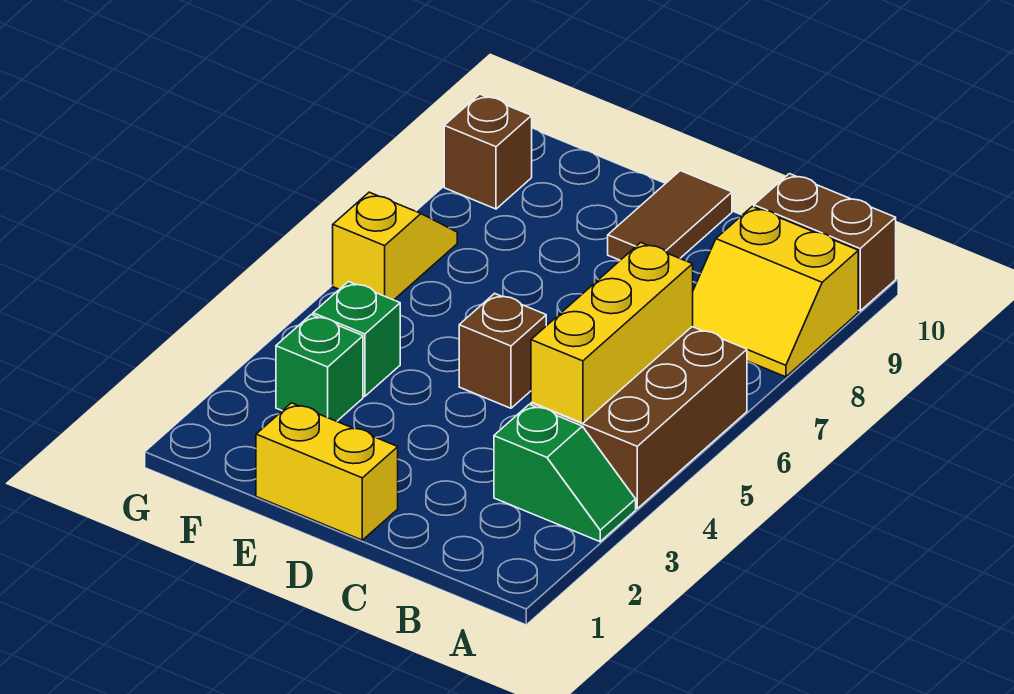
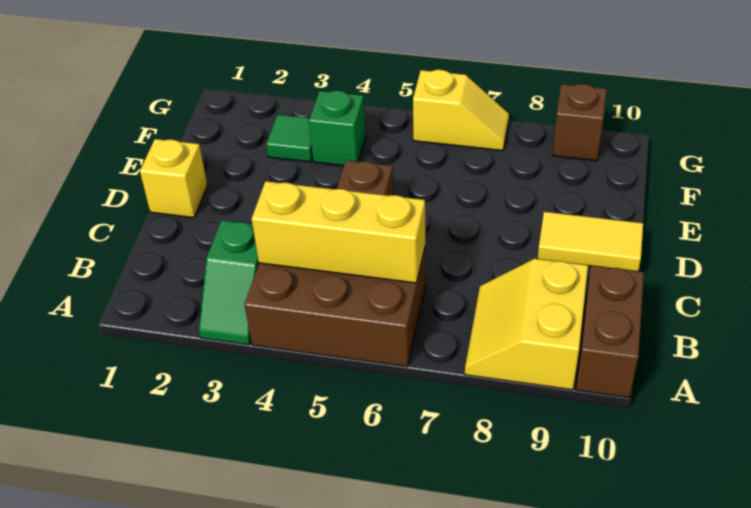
yellow brick D1:E1 level 1 -> yellow brick D1 level 1
brown tile D9:D10 level 1 -> yellow tile D9:D10 level 1
green brick F3 level 1 -> green tile F3 level 1

